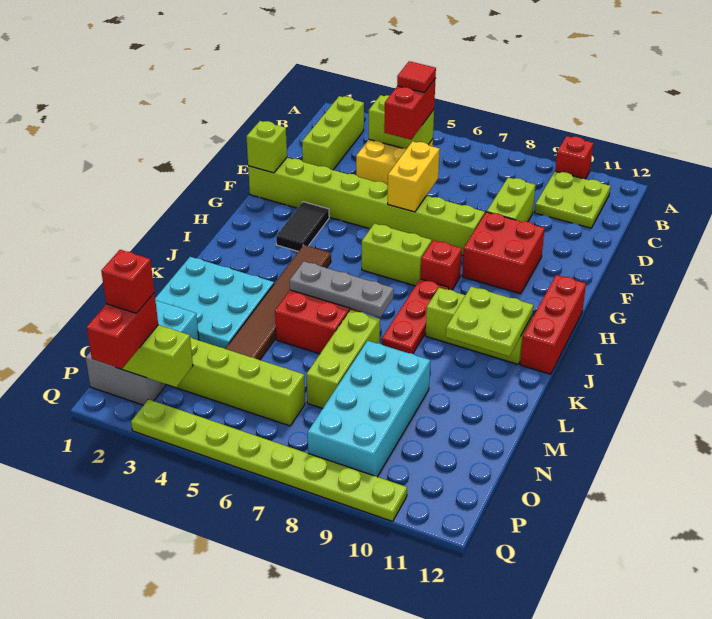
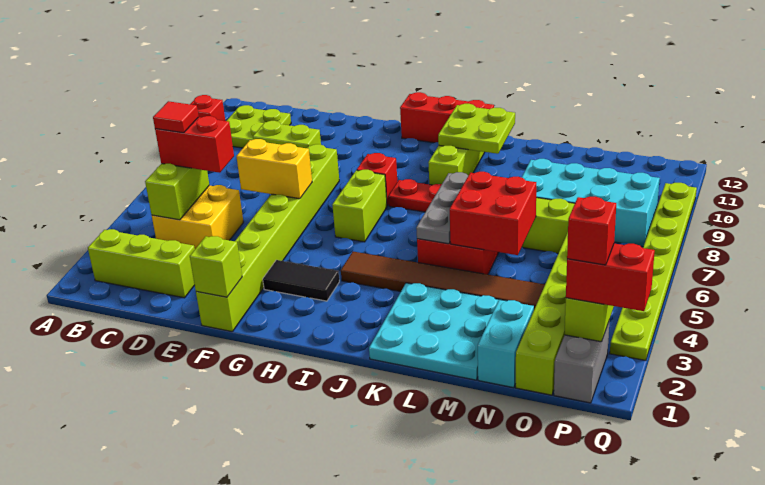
red brick F9:G10 level 1 -> red brick L5:M6 level 2

